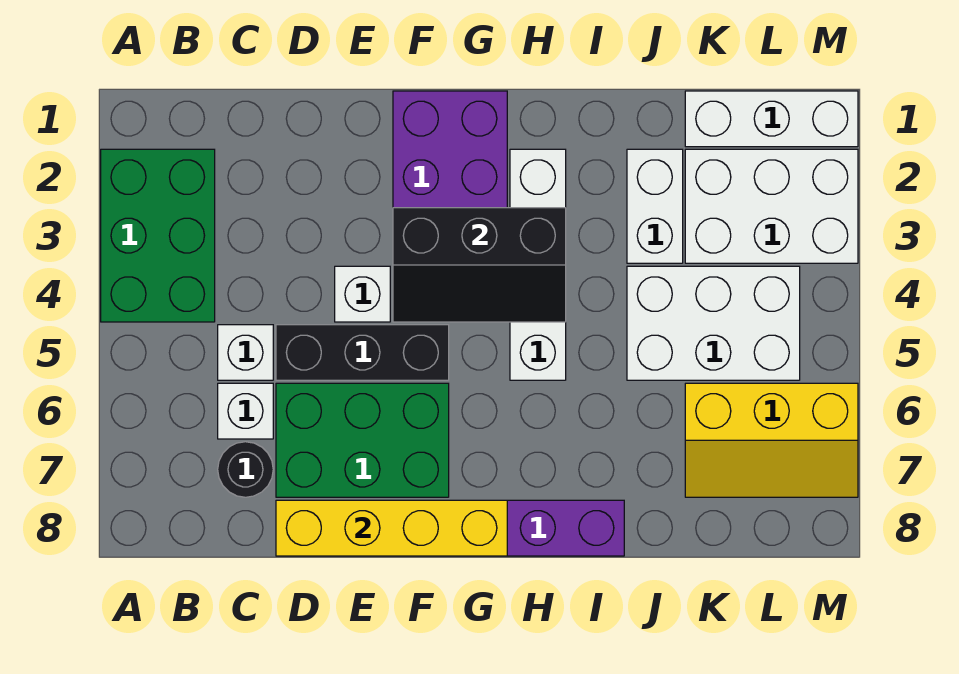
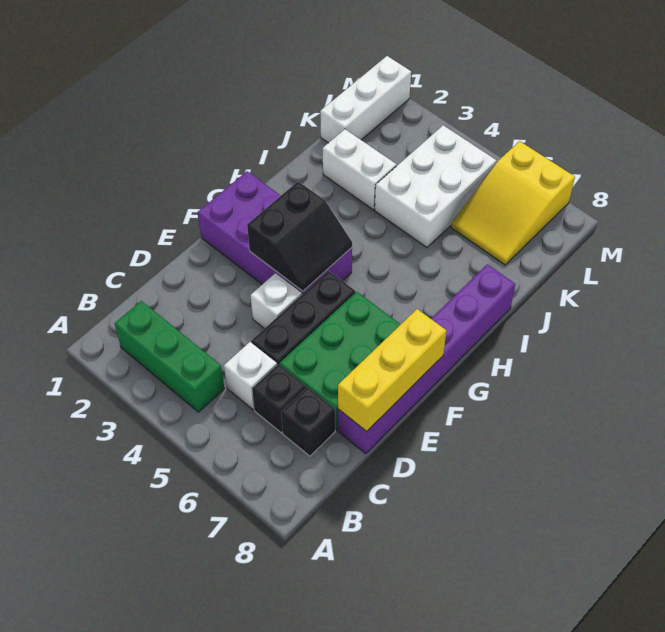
green brick A2:B4 level 1 -> green brick B2:B4 level 1
white brick C6 level 1 -> black brick C6 level 1
black round brick C7 level 1 -> black brick C7 level 1
yellow brick D8:G8 level 2 -> yellow brick D8:F8 level 2
black slope F3:H4 level 2 top 3 -> black slope F3:G4 level 2 top 3
white brick H2:H5 level 1 -> none
white brick K2:M3 level 1 -> none
yellow slope K6:M7 level 1 top 6 -> yellow slope K6:M7 level 1 top M

